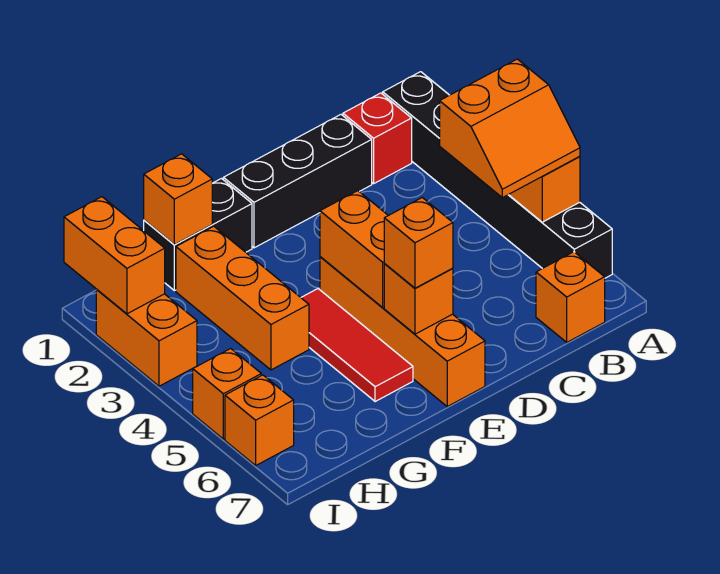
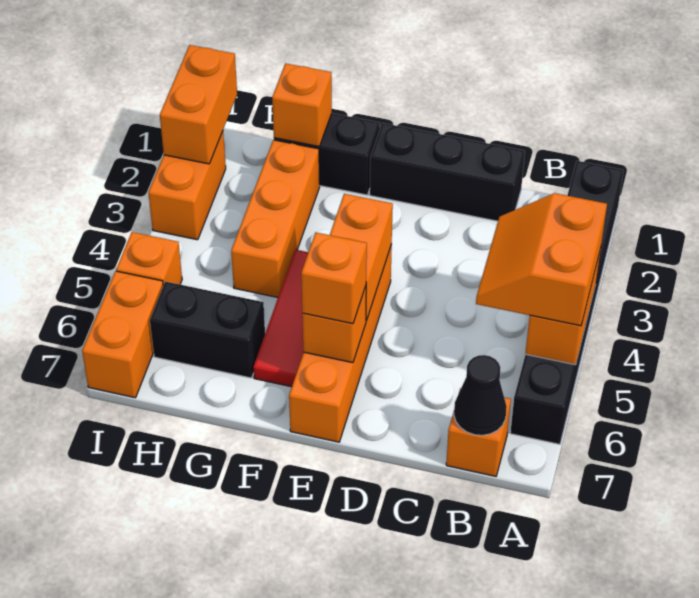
orange slope A4:B5 level 3 top 4 -> orange slope A4:B5 level 3 top A
red brick B1 level 1 -> none
none -> black cone B7 level 2
none -> black brick G6:H6 level 1
orange brick I6 level 1 -> orange brick I6:I7 level 1

